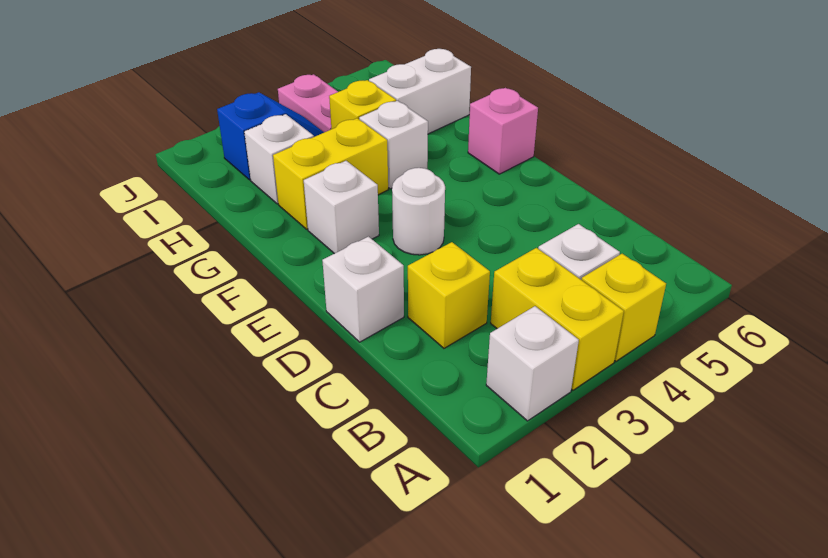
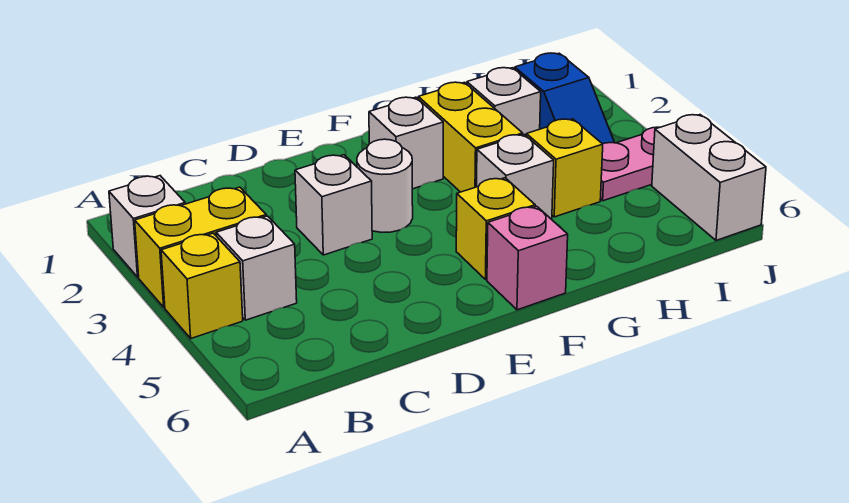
yellow brick C2 level 1 -> yellow brick F5 level 1
white brick D1 level 1 -> white brick D3 level 1
white brick H5:H6 level 1 -> white brick J5:J6 level 1

